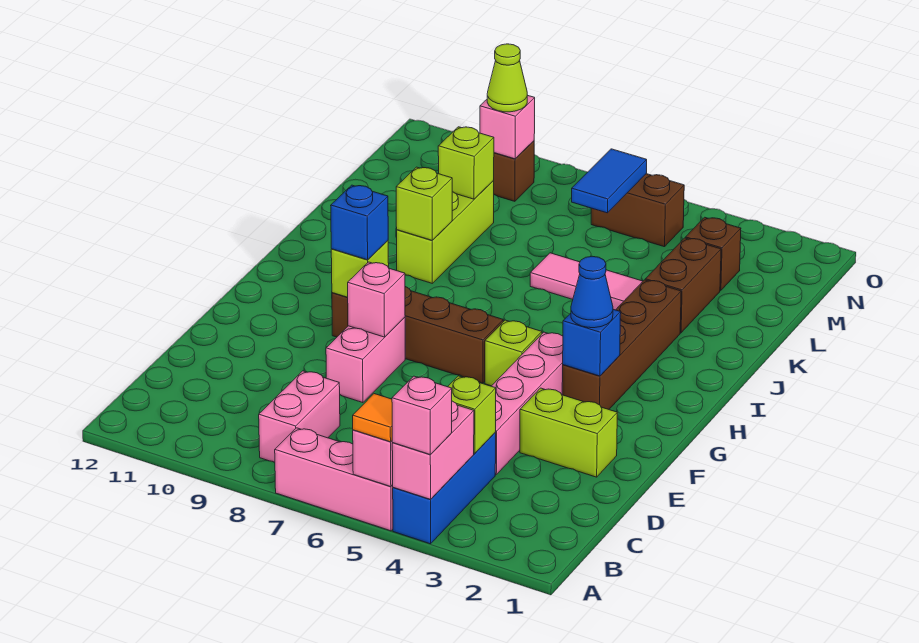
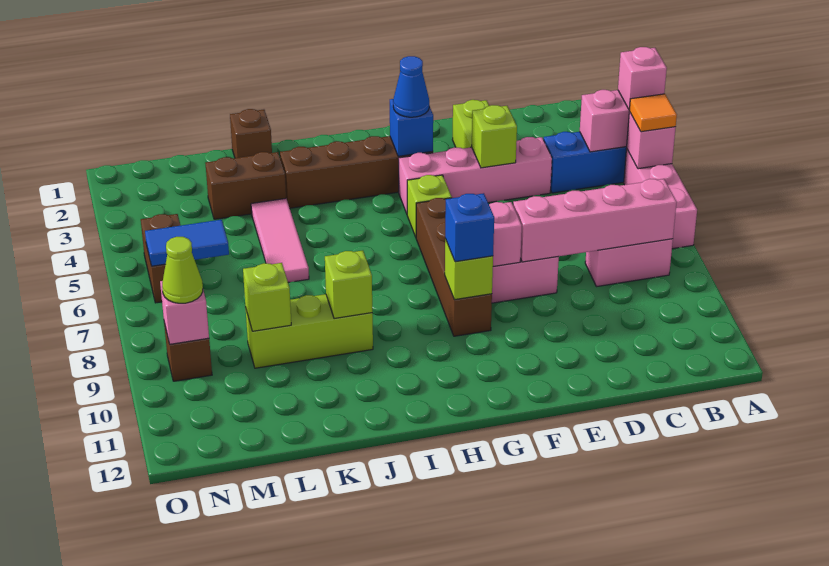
none -> pink brick B8:E8 level 2
lime brick C4 level 2 -> lime brick E4 level 2
brown brick M3 level 1 -> brown brick K1 level 1

